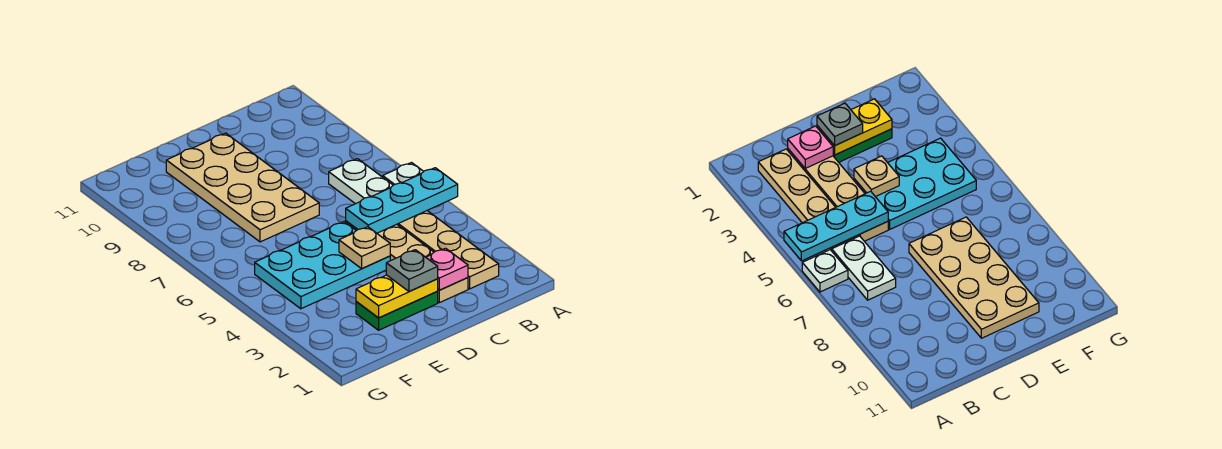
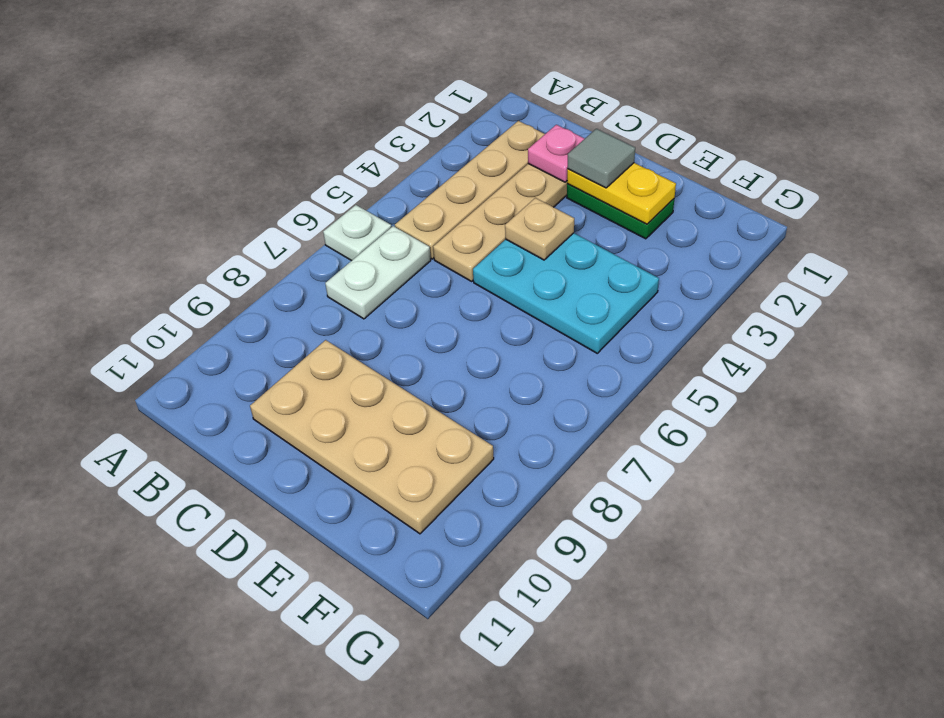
cyan plate A5:C5 level 2 -> none
grey plate D2 level 3 -> grey tile D2 level 3
tan plate D7:E10 level 1 -> tan plate C9:F10 level 1

